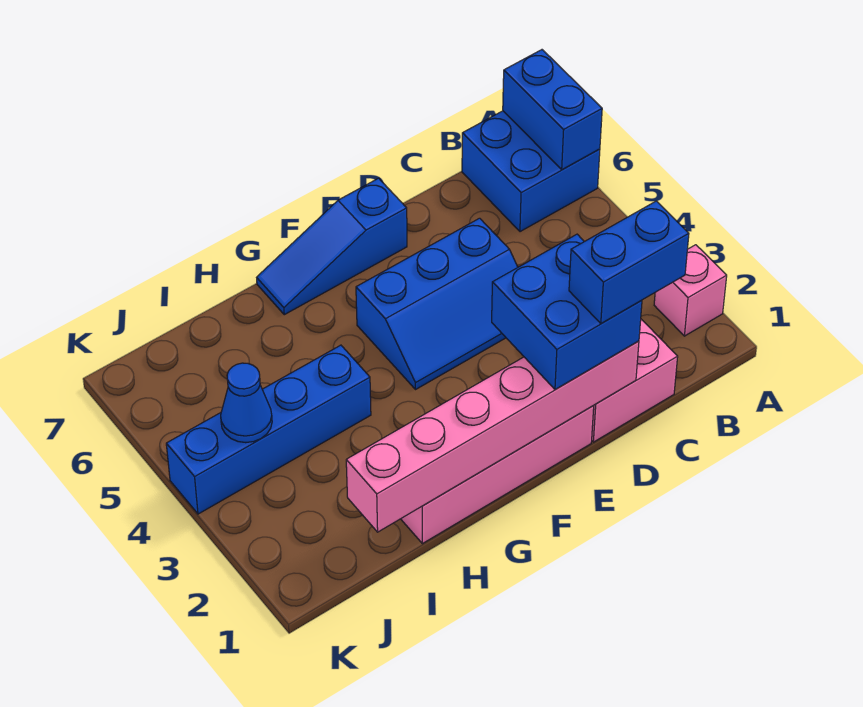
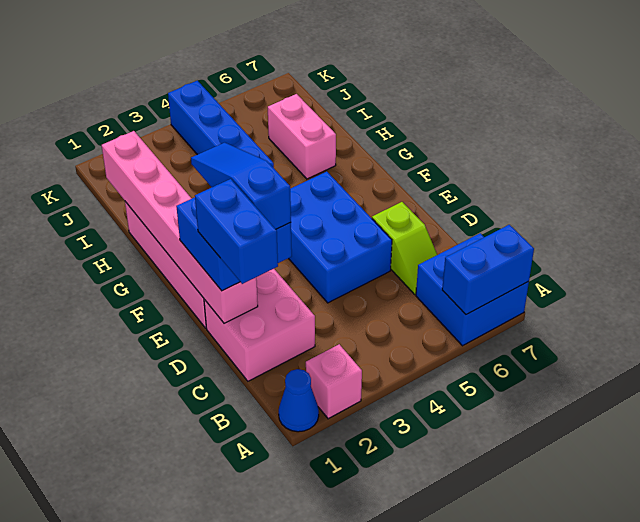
none -> lime slope C6:D6 level 1 top D
blue slope D4:F5 level 1 top 5 -> blue brick D4:F5 level 1
blue slope E7:G7 level 1 top E -> blue slope D2:F2 level 4 top D
none -> pink brick H6:I6 level 1
blue cone J4 level 2 -> blue cone A1 level 1

